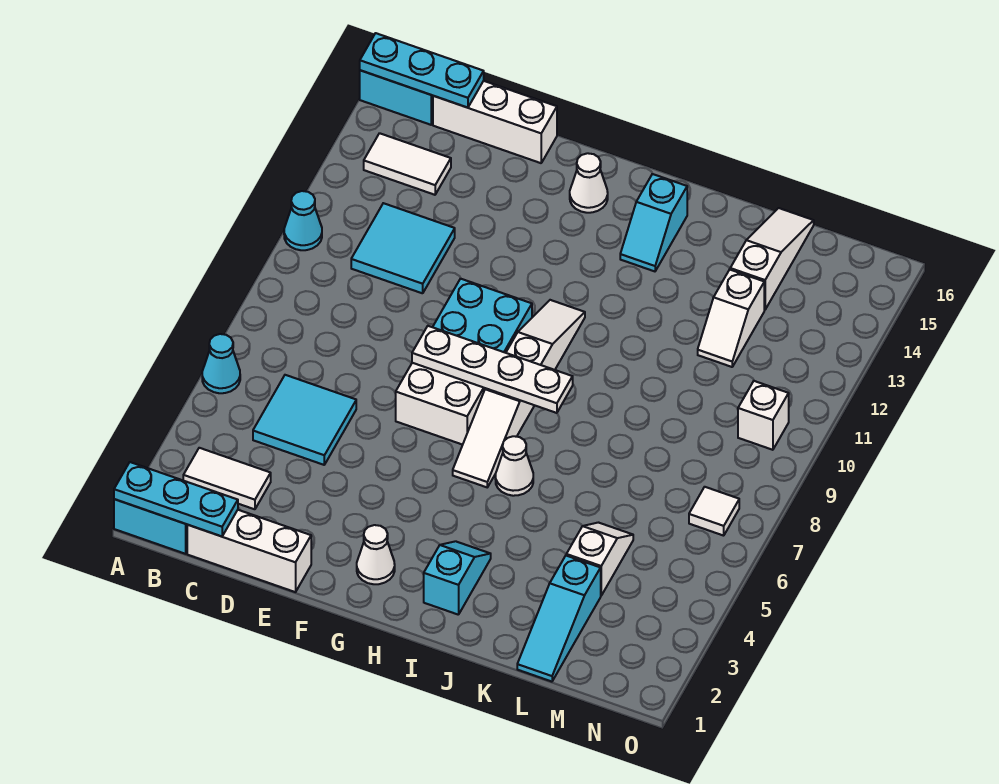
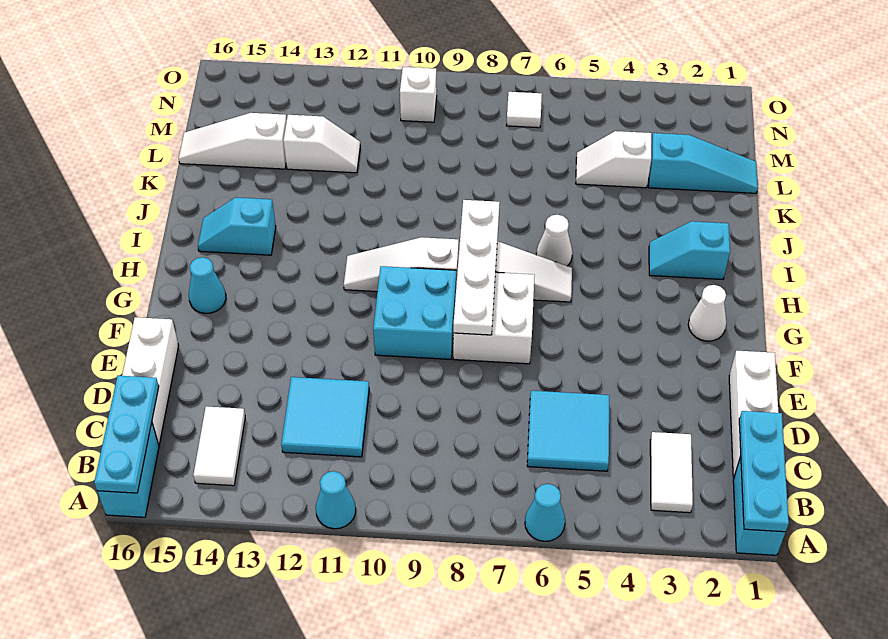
white cone G15 level 1 -> cyan cone G15 level 1
cyan slope I14:I15 level 1 top 15 -> cyan slope I14:I15 level 1 top 14

